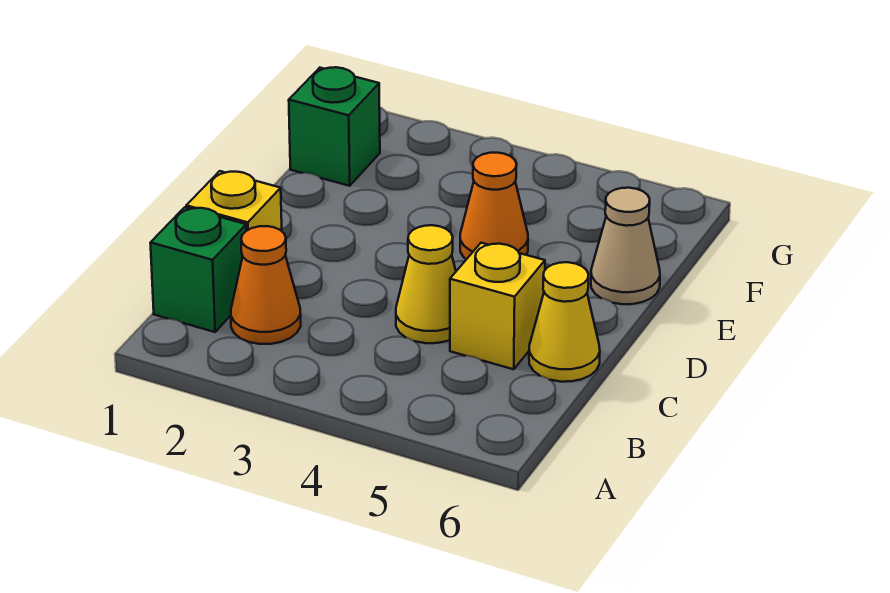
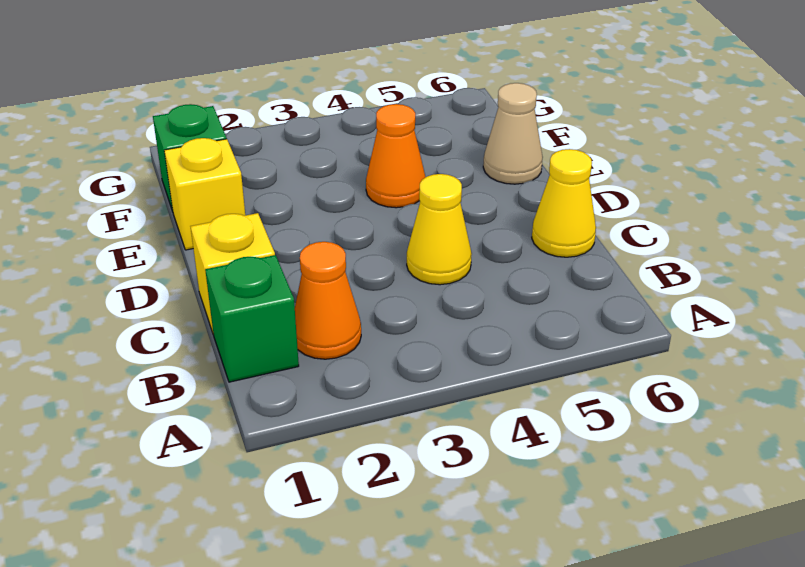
yellow brick C5 level 1 -> yellow brick E1 level 1

